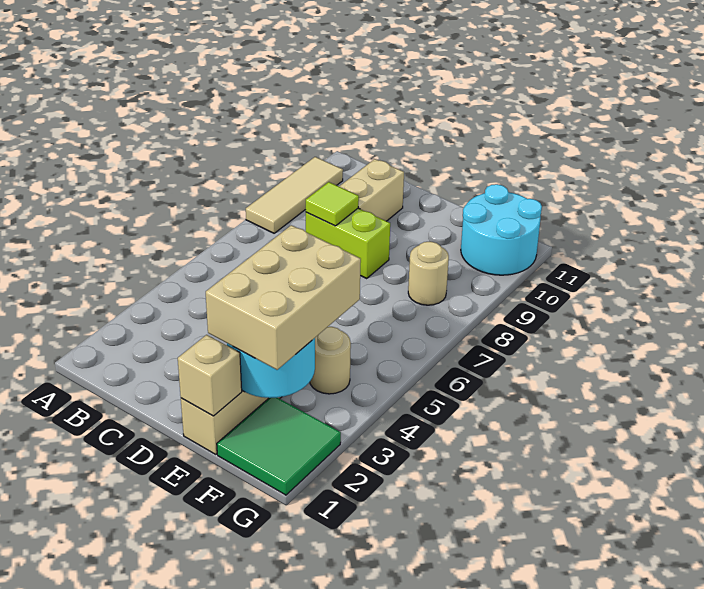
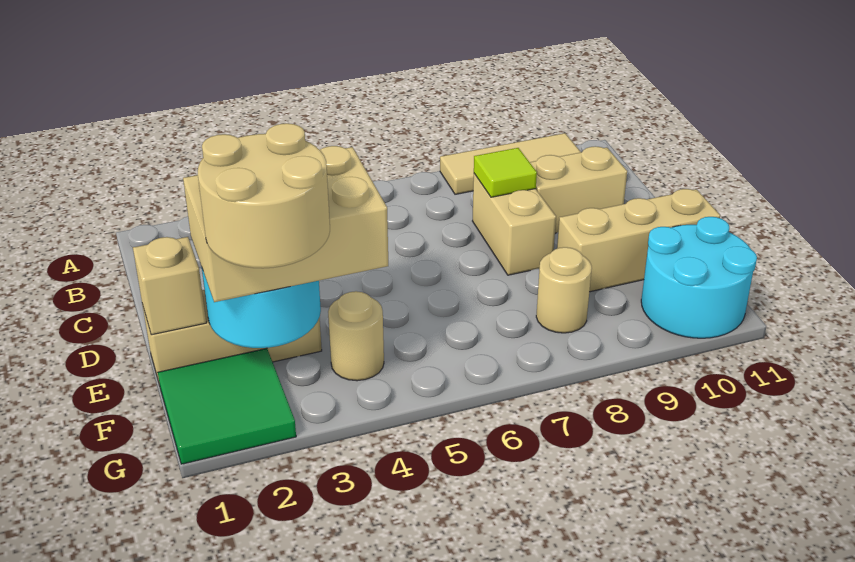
lime brick C8:D8 level 1 -> tan brick C8:D8 level 1
none -> tan brick E9:E11 level 1
none -> tan round brick F2:G3 level 4

